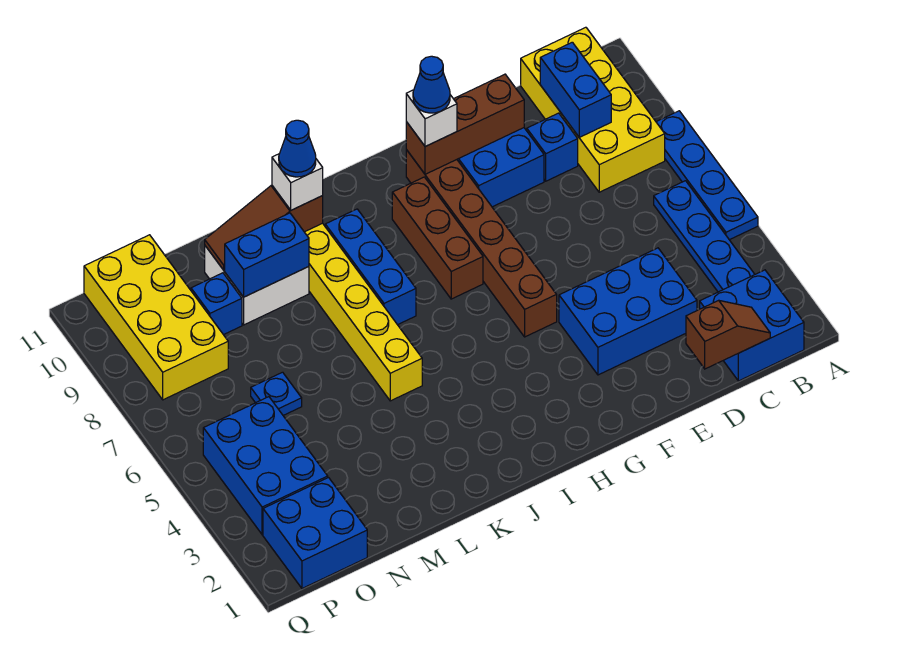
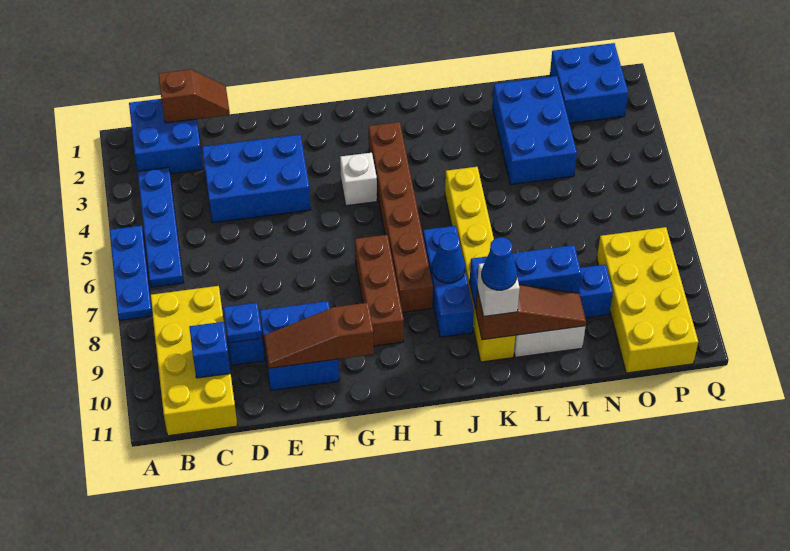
blue plate A5:A8 level 1 -> blue plate A5:A7 level 1
brown slope C1:D1 level 2 top D -> brown slope C1:D1 level 2 top C
blue brick C9:C10 level 2 -> blue brick C10 level 2
brown brick E10:G10 level 2 -> brown slope E10:G10 level 2 top G
brown brick G5:G10 level 1 -> brown brick I3:I8 level 1
white brick G10 level 3 -> white brick H4 level 1
blue cone G10 level 4 -> blue cone J8 level 2
blue brick L9:M9 level 2 -> blue brick K9:M9 level 2
blue plate N6 level 1 -> blue plate D9 level 2
blue brick O3:P5 level 1 -> blue brick M2:N4 level 1

